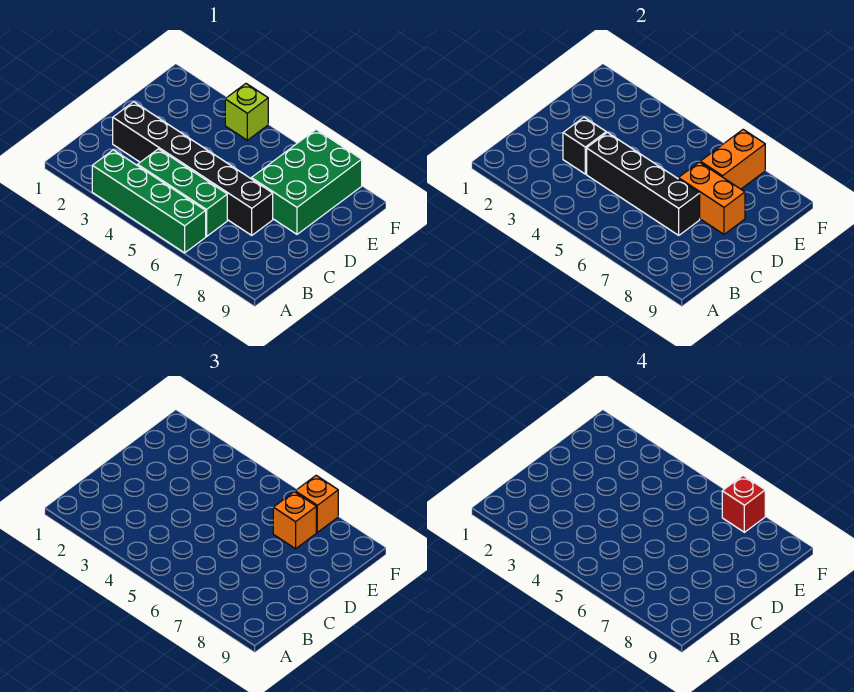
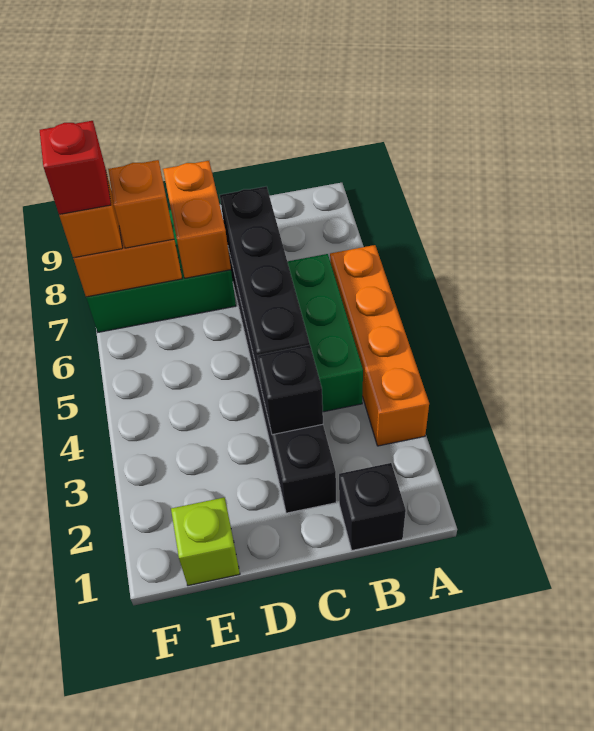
green brick A3:A6 level 1 -> orange brick A3:A6 level 1
none -> black brick B1 level 1
lime brick F4 level 1 -> lime brick E1 level 1

